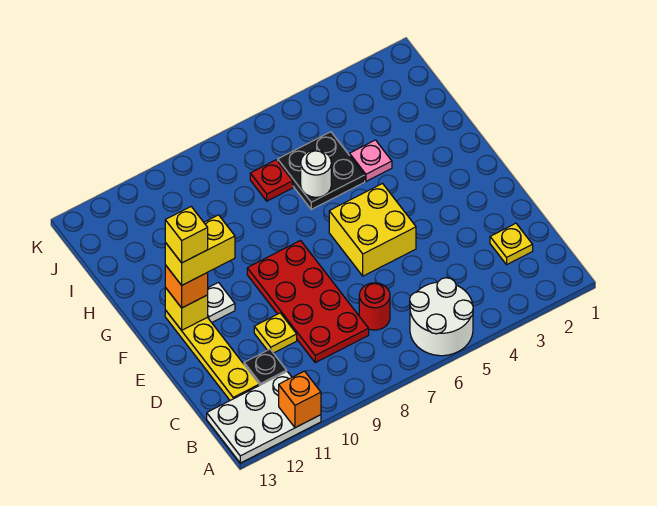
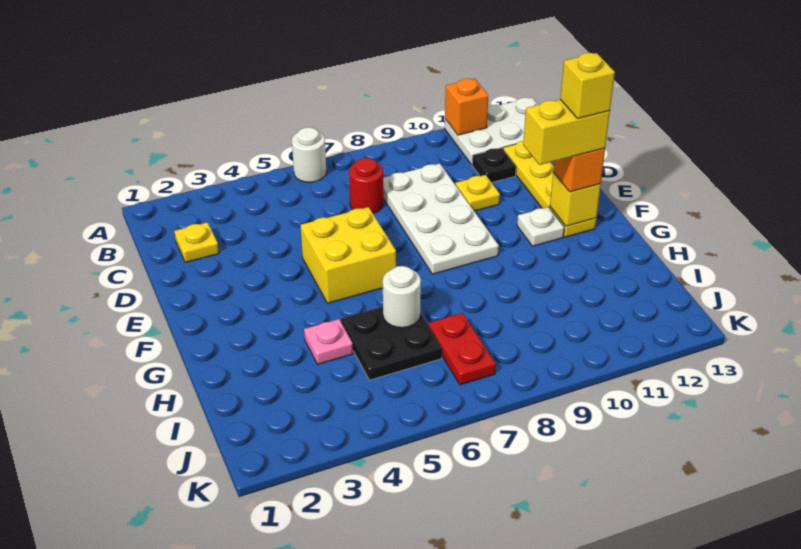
white round brick A5:B6 level 1 -> white round brick A6 level 1
red plate C8:F9 level 1 -> white plate C8:F9 level 1
red plate I7 level 1 -> red plate I7:J7 level 1

